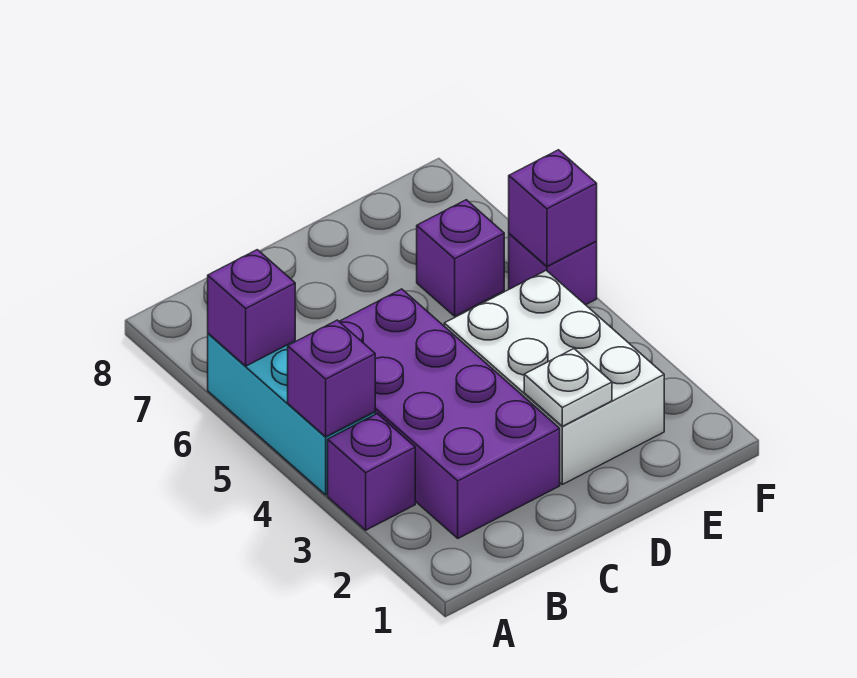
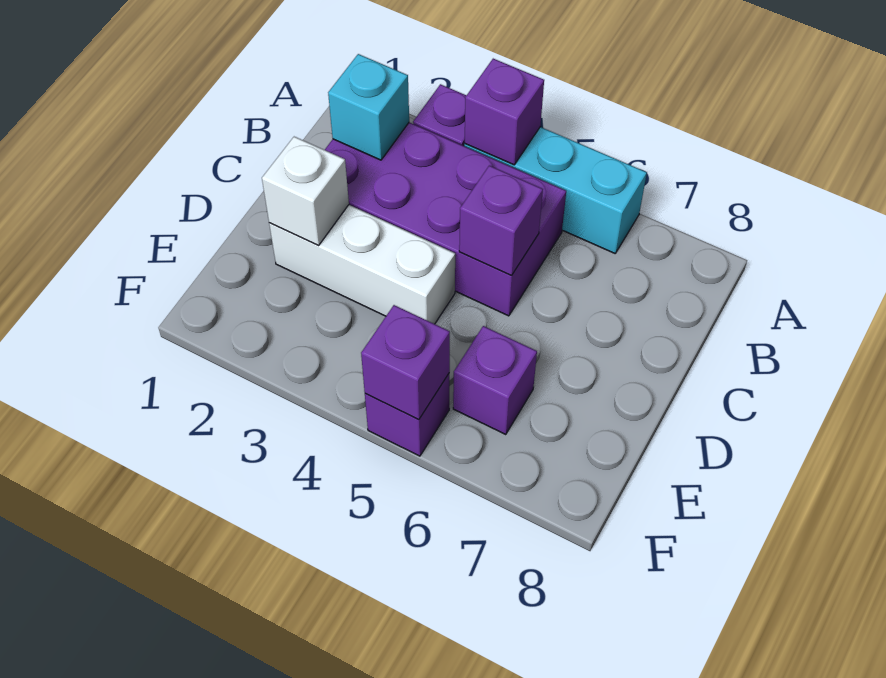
purple brick A6 level 2 -> purple brick C5 level 2
none -> cyan brick B2 level 2
white brick D2:E4 level 1 -> white brick D2:D4 level 1
white plate D2 level 2 -> white brick D2 level 2

